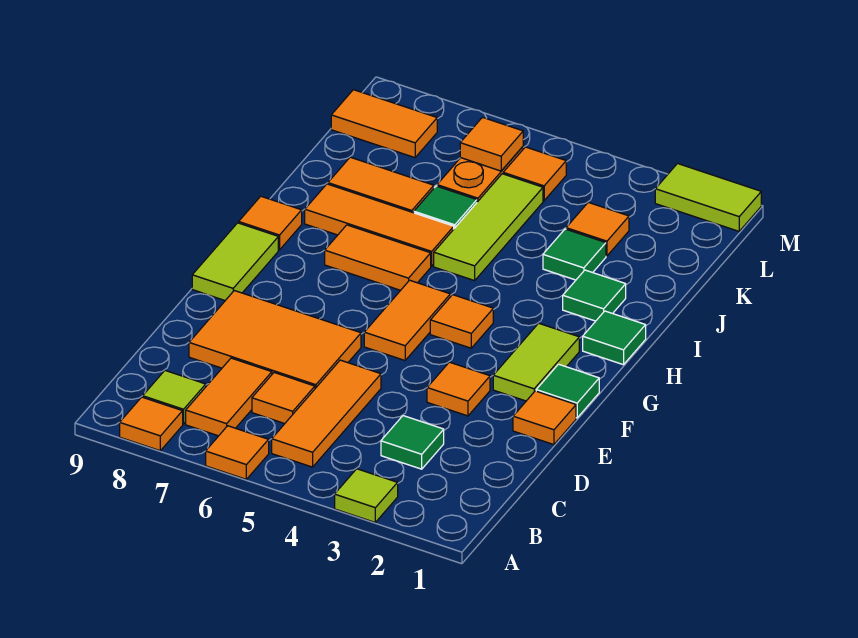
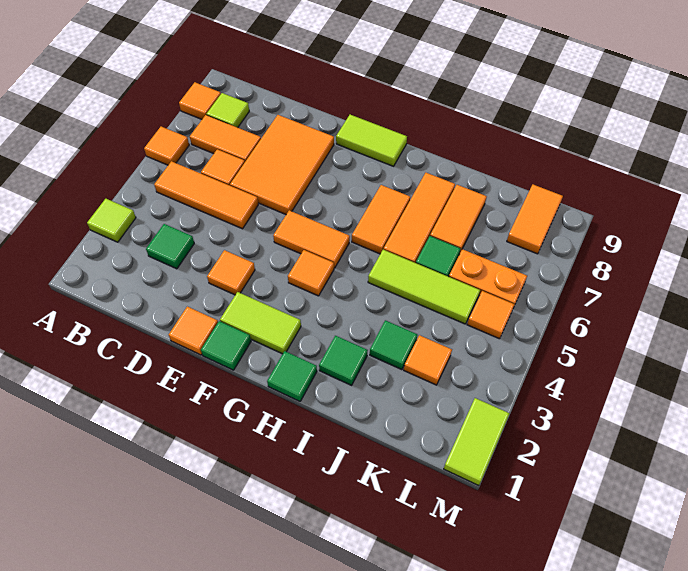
orange tile H9 level 1 -> none
orange tile L6 level 2 -> none

